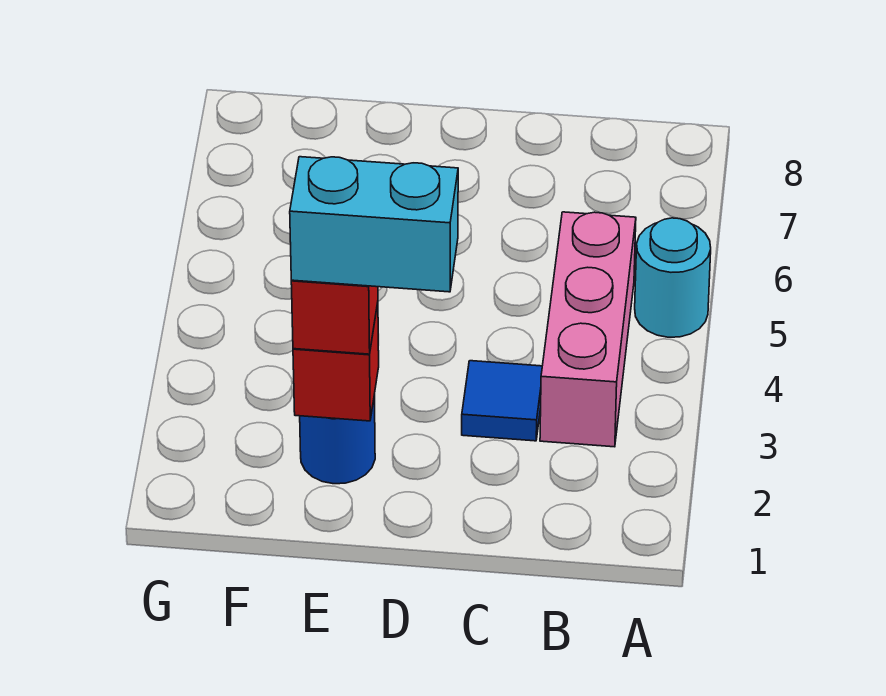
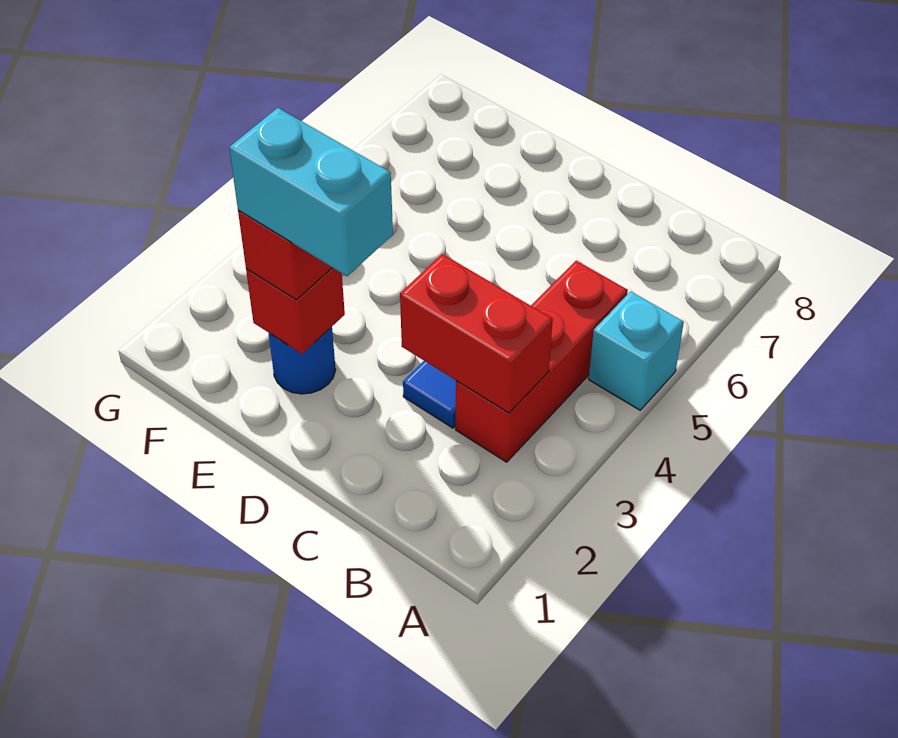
cyan round brick A5 level 1 -> cyan brick A5 level 1
pink brick B3:B5 level 1 -> red brick B3:B5 level 1
none -> red brick B3:C3 level 2

